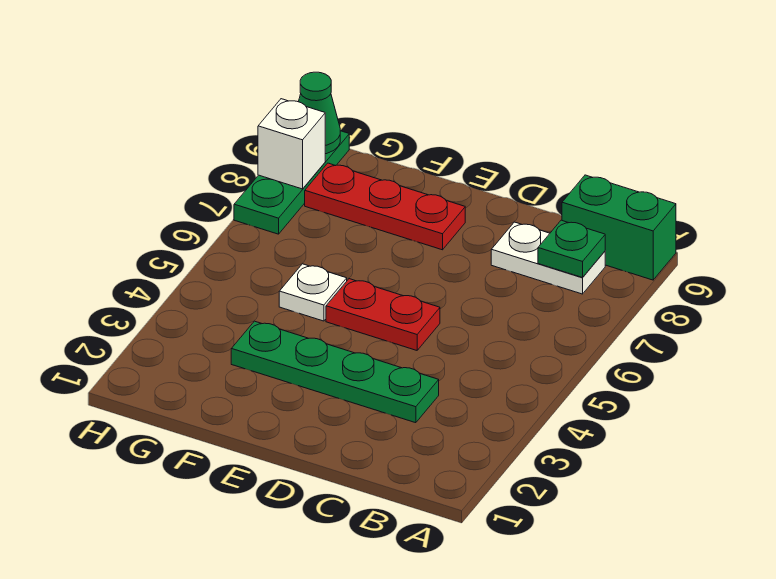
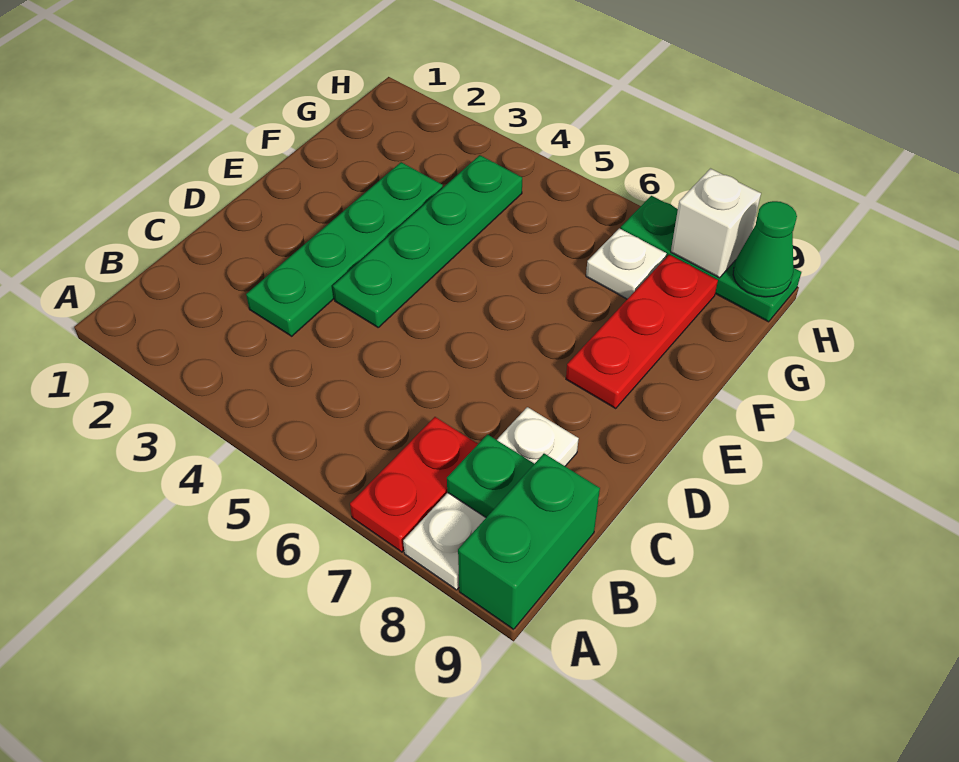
white plate B8:C8 level 1 -> white plate A8:C8 level 1
none -> green plate D4:G4 level 1
red plate D5:E5 level 1 -> red plate A7:B7 level 1
white plate F5 level 1 -> white plate G7 level 1

